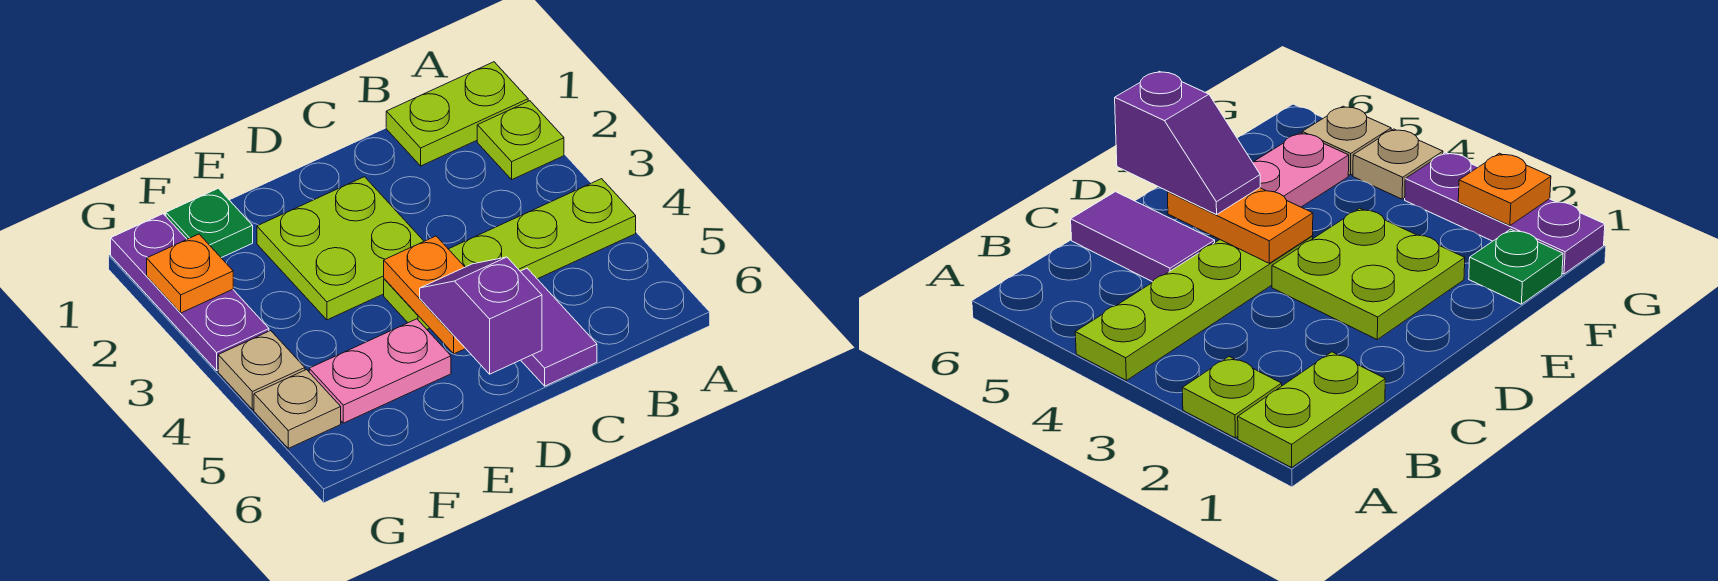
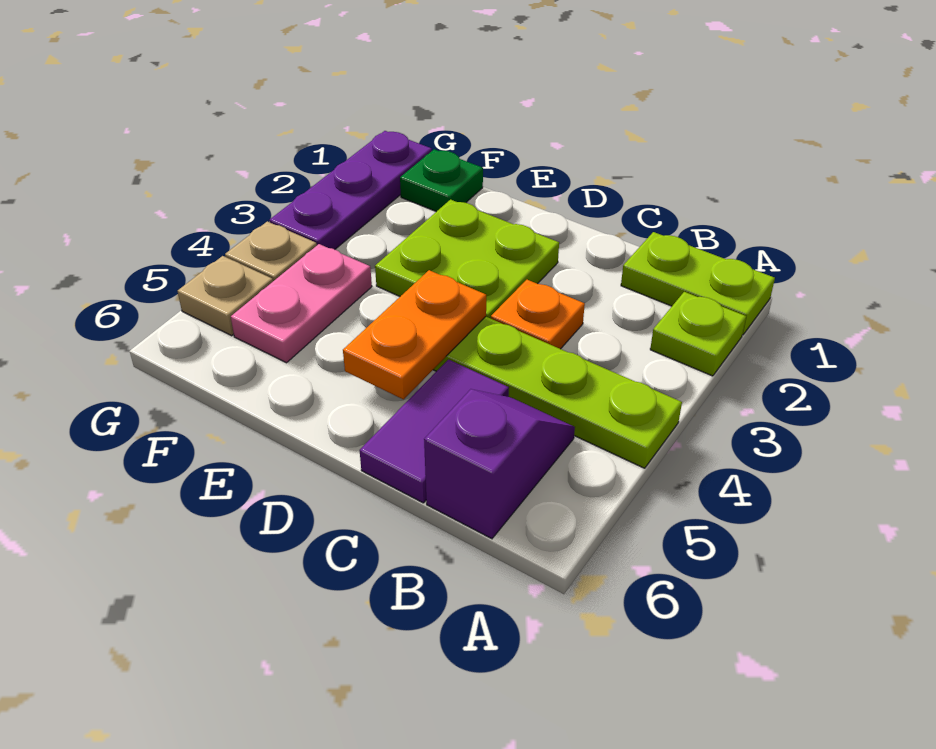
purple slope D5:D6 level 3 top 6 -> purple slope B5:B6 level 1 top 6
pink plate E5:F5 level 1 -> pink plate F4:F5 level 1
orange plate G2 level 2 -> orange plate C3 level 1

